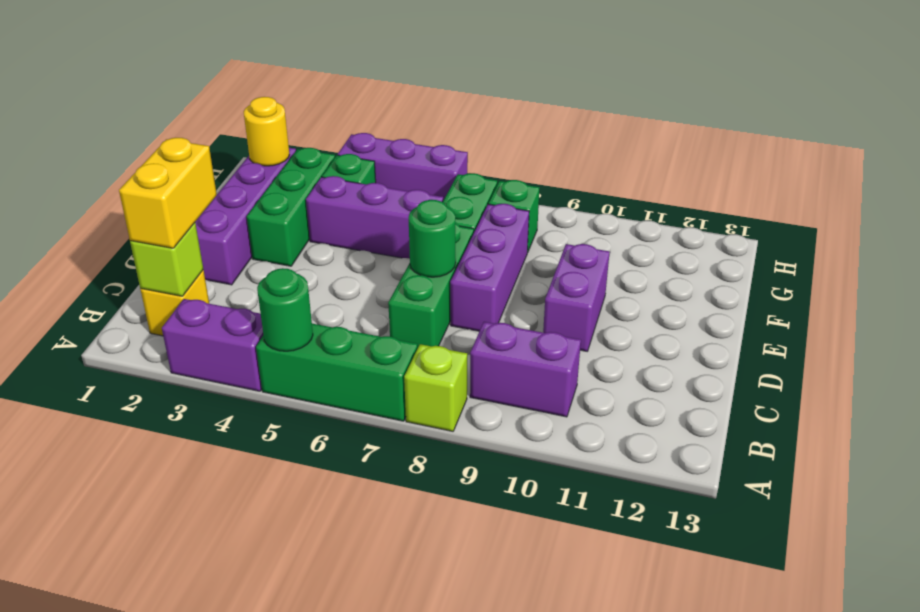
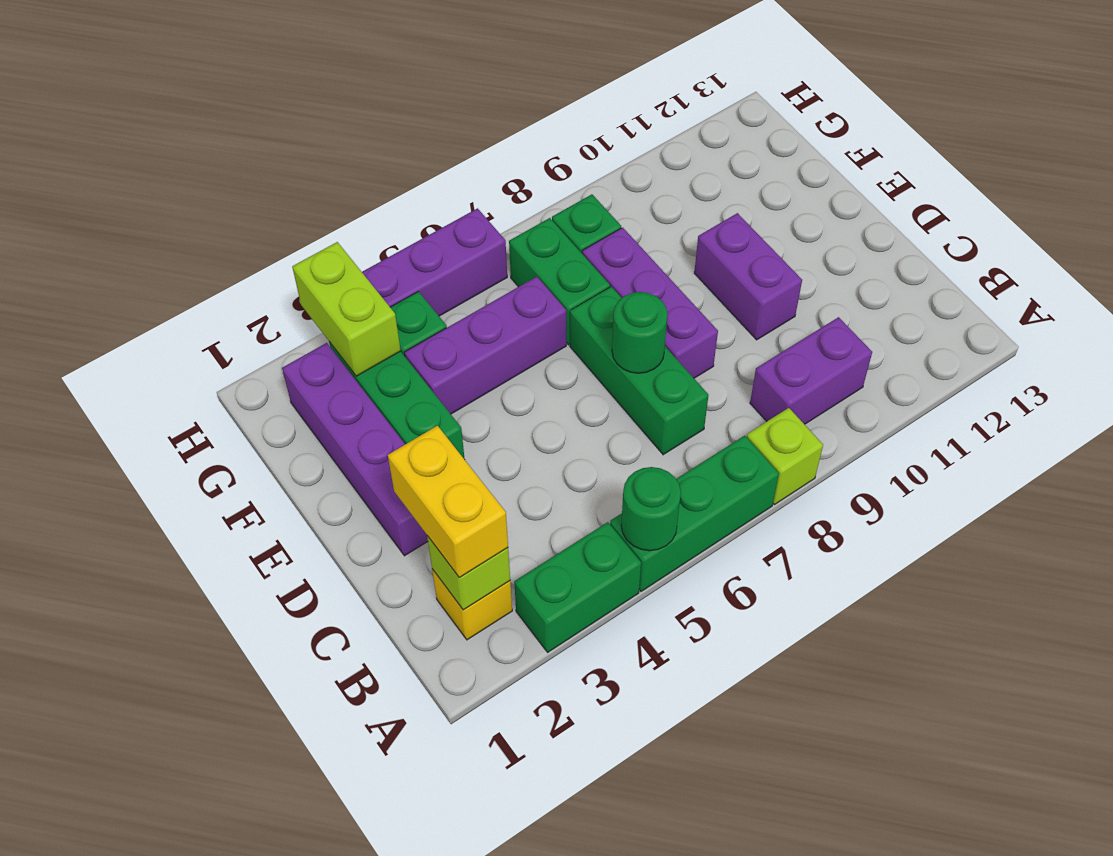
purple brick A3:A4 level 1 -> green brick A3:A4 level 1
yellow round brick G2 level 2 -> none
none -> lime brick G3:H3 level 2

